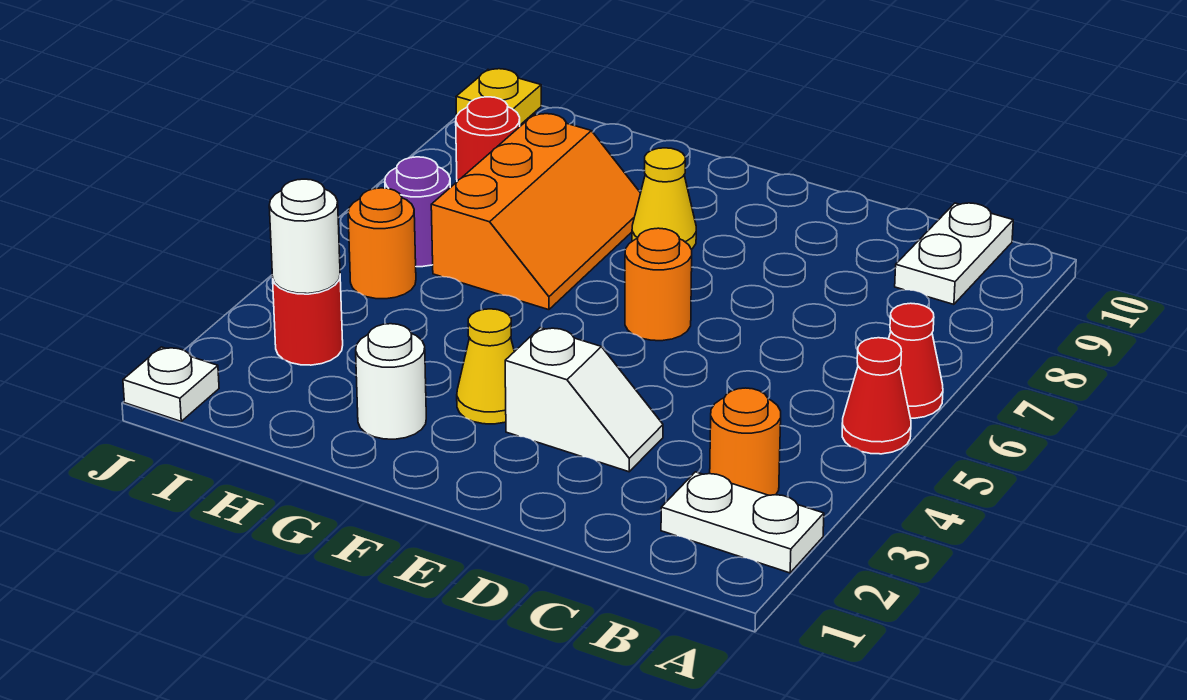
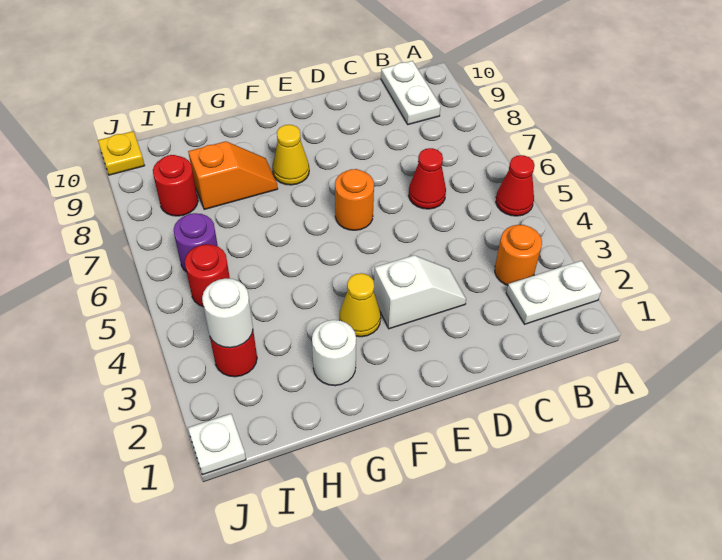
red cone A6 level 1 -> red cone C6 level 1
orange slope G6:H8 level 1 top H -> orange slope G8:H8 level 1 top H
orange round brick I5 level 1 -> red round brick I5 level 1

